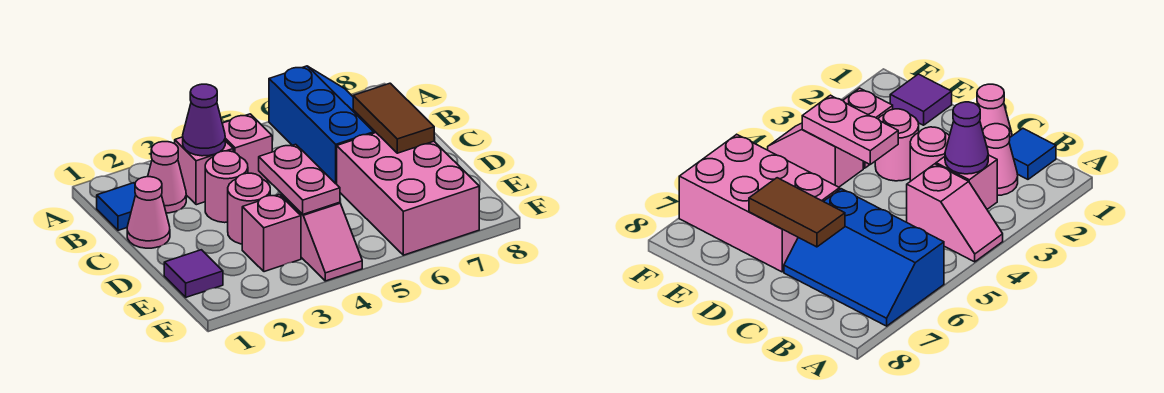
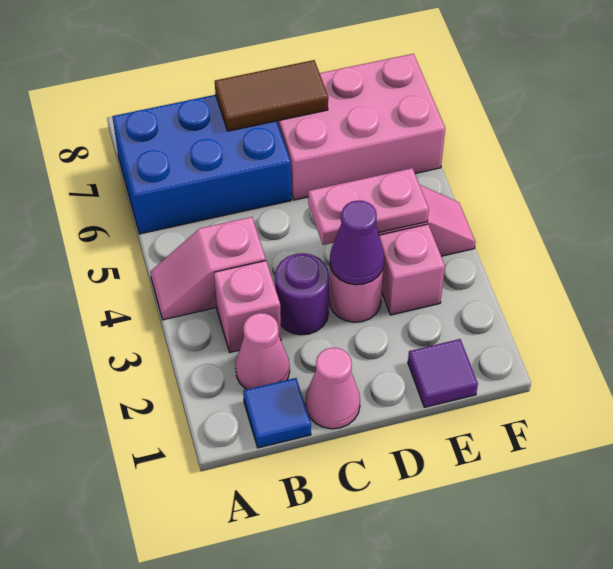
blue slope A6:C7 level 1 top 6 -> blue brick A6:C7 level 1
purple cone B3 level 2 -> purple cone D3 level 2
pink round brick C3 level 1 -> purple round brick C3 level 1

